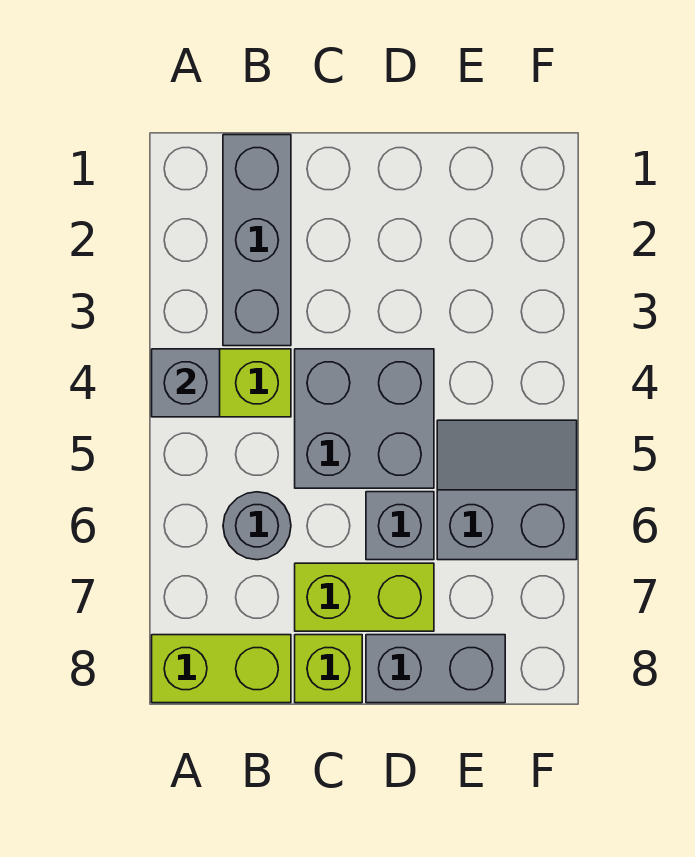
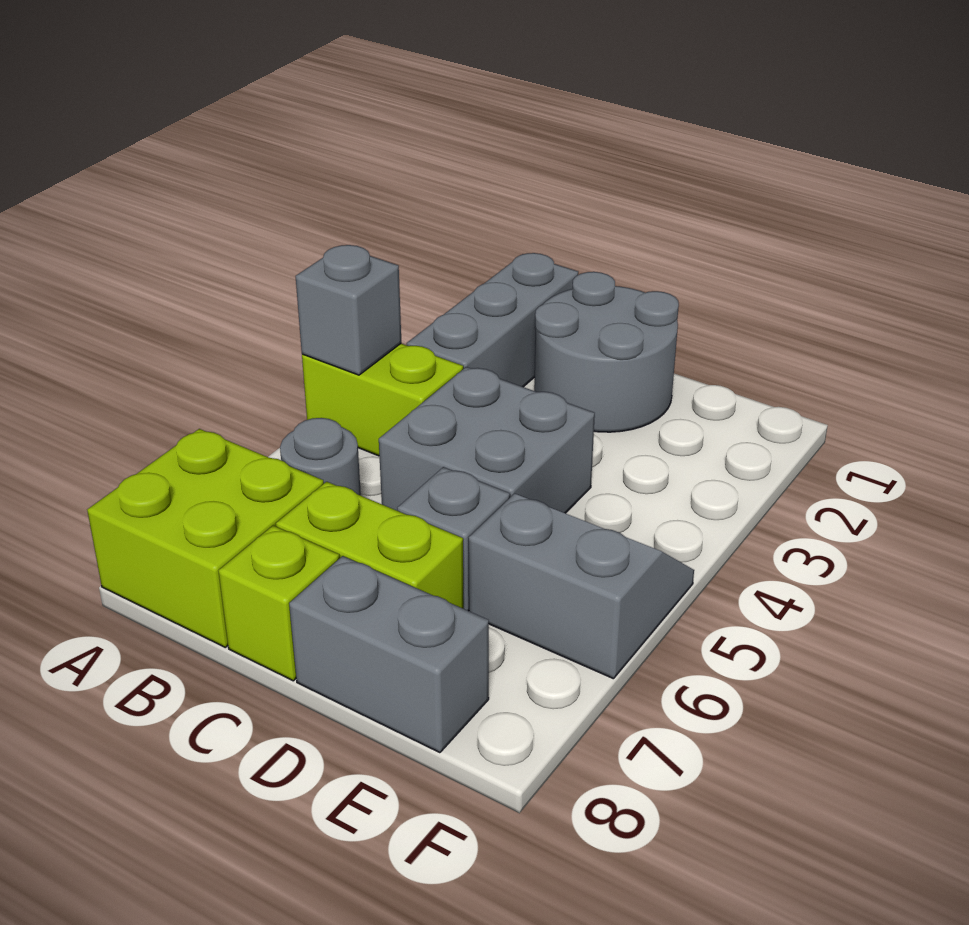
lime brick A8:B8 level 1 -> lime brick A7:B8 level 1
none -> grey round brick C1:D2 level 1

